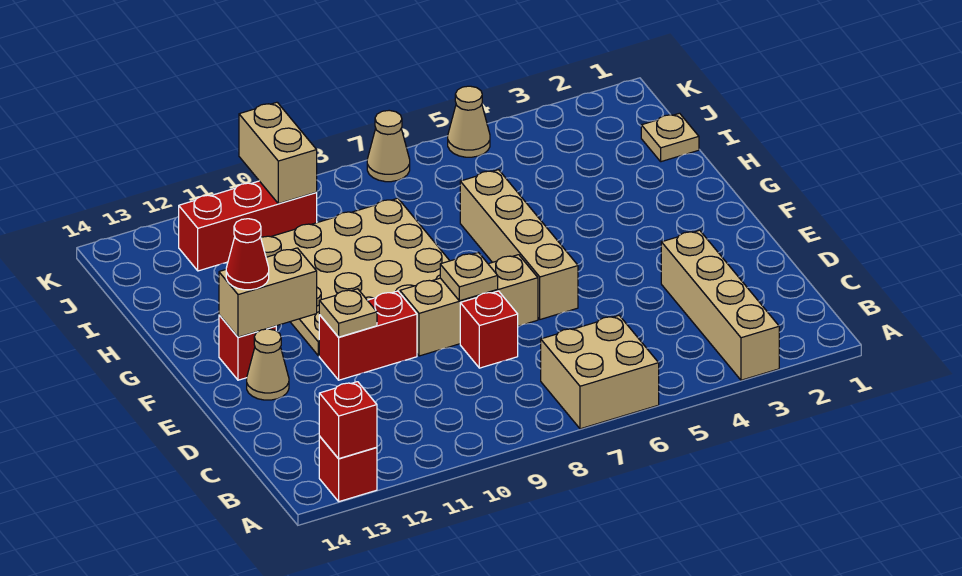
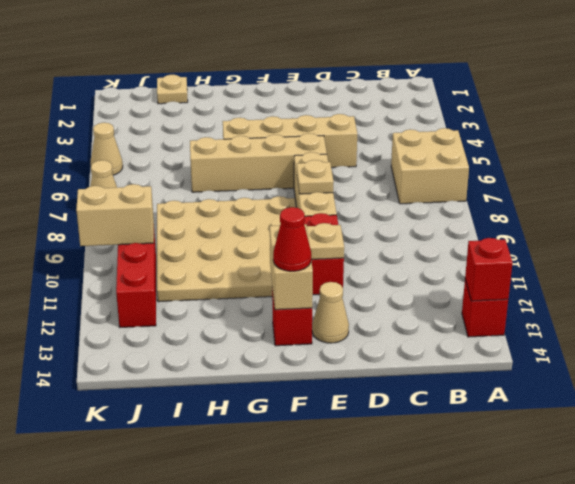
tan brick A3:D3 level 1 -> tan brick D5:G5 level 1
red brick D8 level 1 -> none

